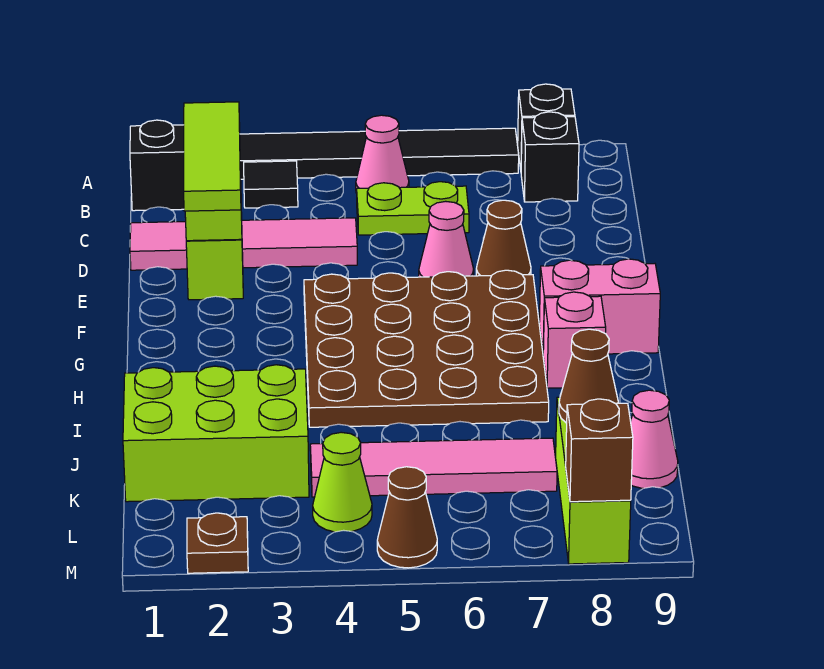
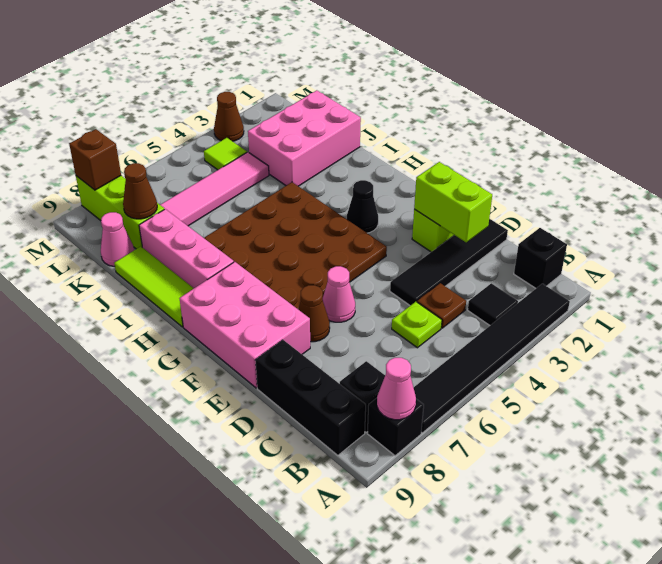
pink cone B5 level 1 -> pink cone A8 level 2
none -> black brick B9:D9 level 1
lime plate C5:C6 level 1 -> lime plate C5 level 1
pink tile D1:D4 level 1 -> black tile D1:D4 level 1
lime tile D2:F2 level 3 -> lime tile H9:J9 level 1
none -> black cone G3 level 1
pink brick G8:G9 level 1 -> pink brick E8:G9 level 1
pink brick H8 level 1 -> pink brick H8:J8 level 1
lime brick J1:K3 level 1 -> pink brick J1:K3 level 1
lime cone L4 level 1 -> lime tile L4 level 1
brown plate M2 level 1 -> brown plate C4 level 1
brown cone M5 level 1 -> brown cone M3 level 1

